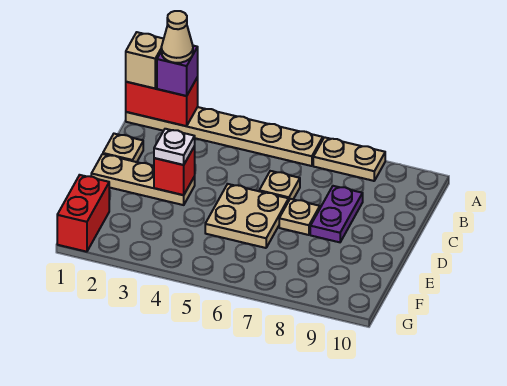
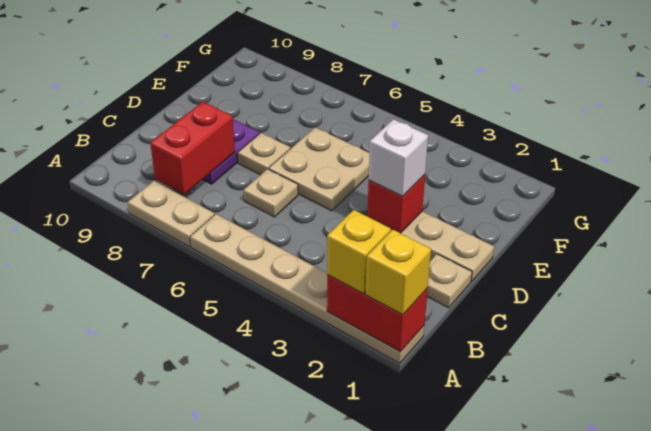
tan brick A1 level 3 -> yellow brick A1 level 3
purple brick A2 level 3 -> yellow brick A2 level 3
tan cone A2 level 4 -> none
white plate D3 level 3 -> white brick D3 level 3
red brick F1:G1 level 1 -> red brick B8:C8 level 2

